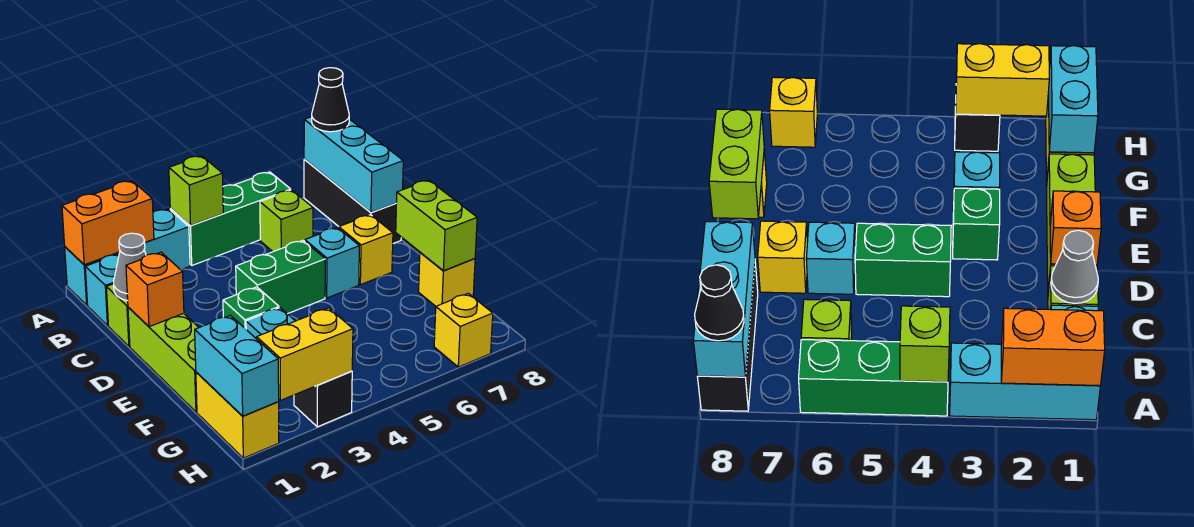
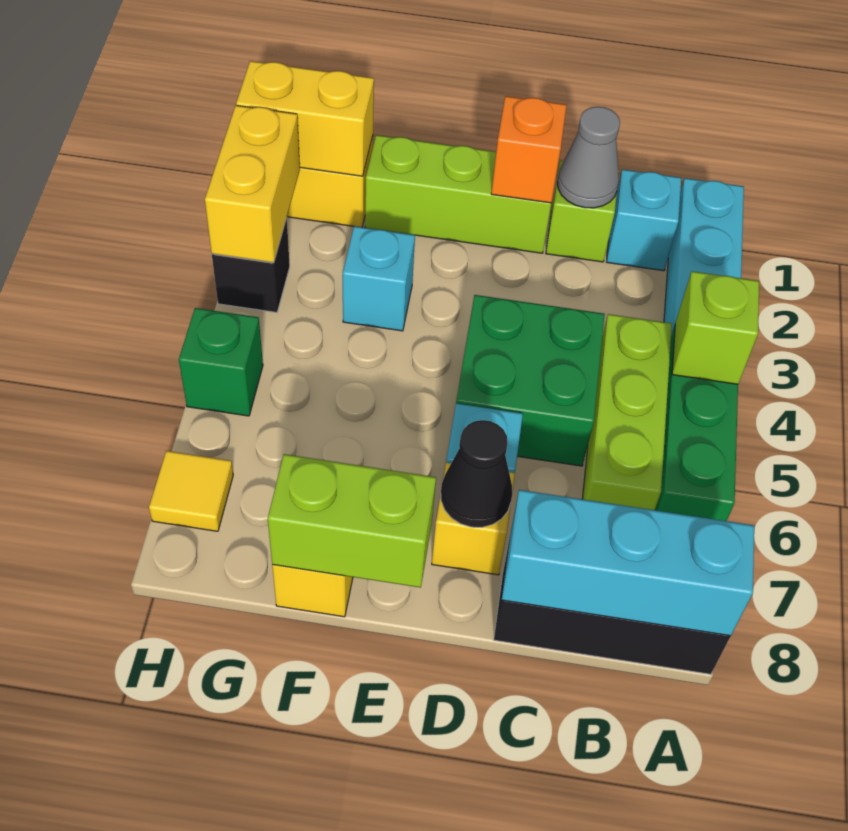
orange brick A1:A2 level 2 -> none
black cone A8 level 3 -> black cone D7 level 2
lime brick B6 level 1 -> lime brick B4:B6 level 1
green brick D4:D5 level 1 -> green brick C4:D5 level 1
green brick E3 level 1 -> green brick H5 level 1
cyan brick G1:H1 level 2 -> yellow brick G1:H1 level 2
yellow brick H7 level 1 -> yellow tile H7 level 1

